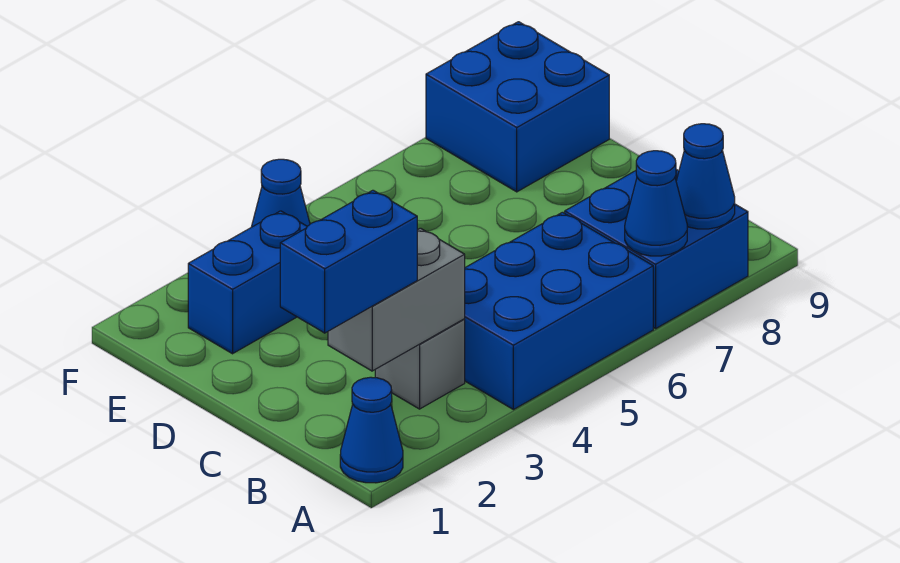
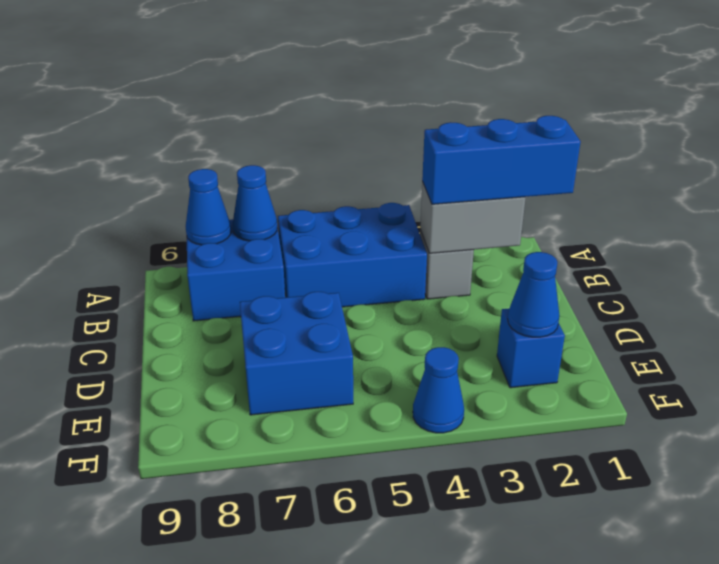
blue cone A1 level 1 -> blue cone E2 level 2
blue brick B1:B2 level 3 -> blue brick B1:B3 level 3
blue brick E2:E3 level 1 -> blue brick E2 level 1
blue brick E8:F9 level 1 -> blue brick D6:E7 level 1

